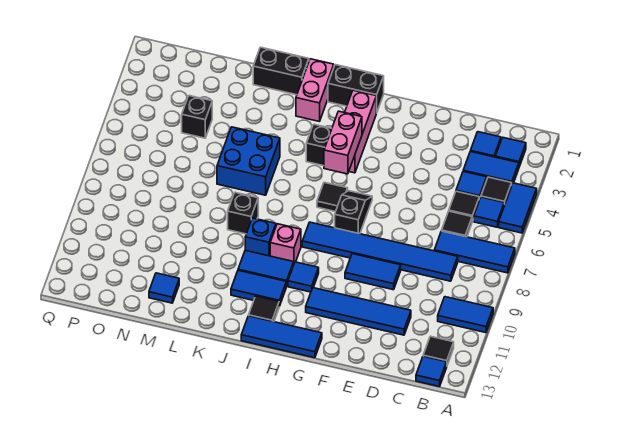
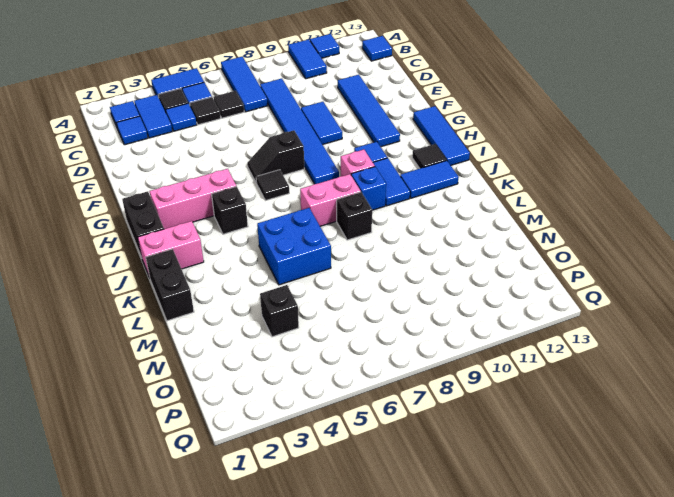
black tile B12 level 1 -> none
pink brick H4:H5 level 2 -> pink brick J7:J8 level 1
blue tile I11:J11 level 1 -> blue tile J11:J12 level 1
blue tile M12 level 1 -> blue tile A11 level 1

